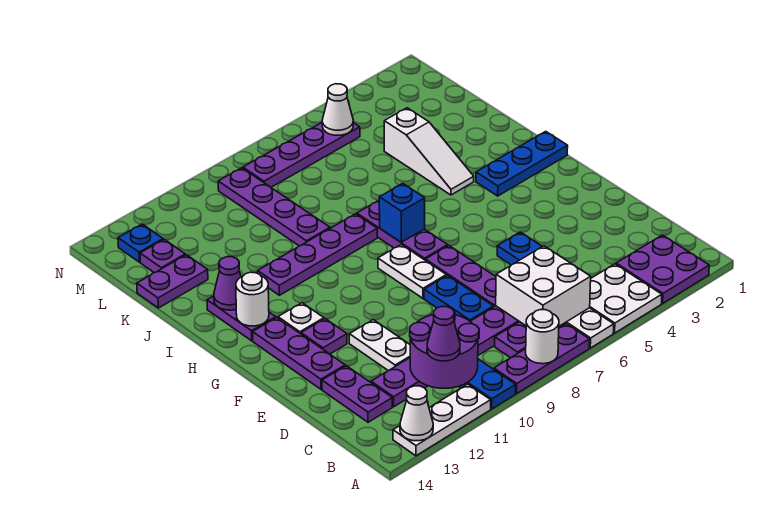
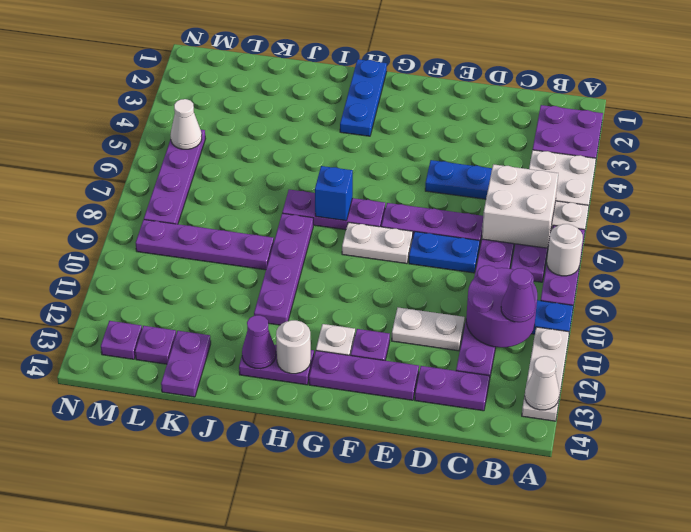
white slope I4:K4 level 1 top K -> none
blue plate M13 level 1 -> purple plate M13 level 1

